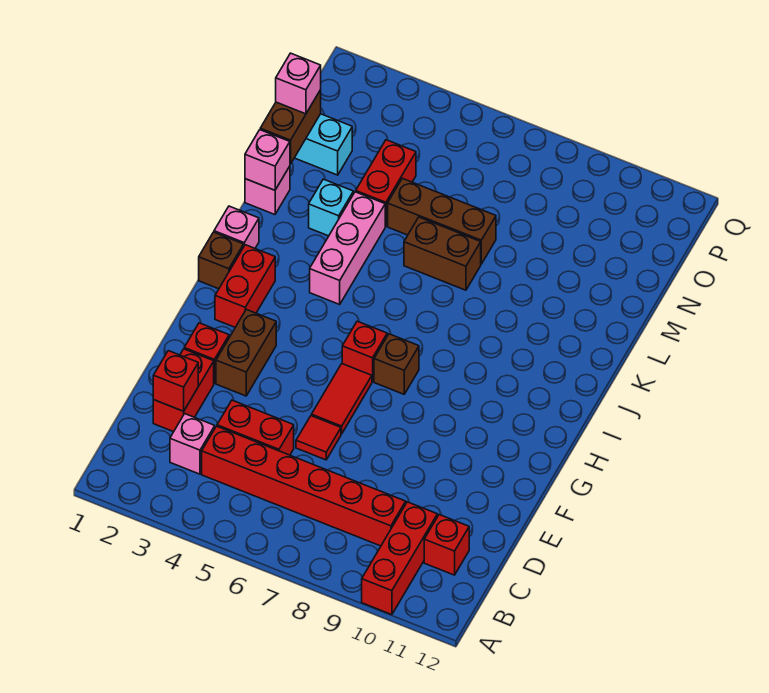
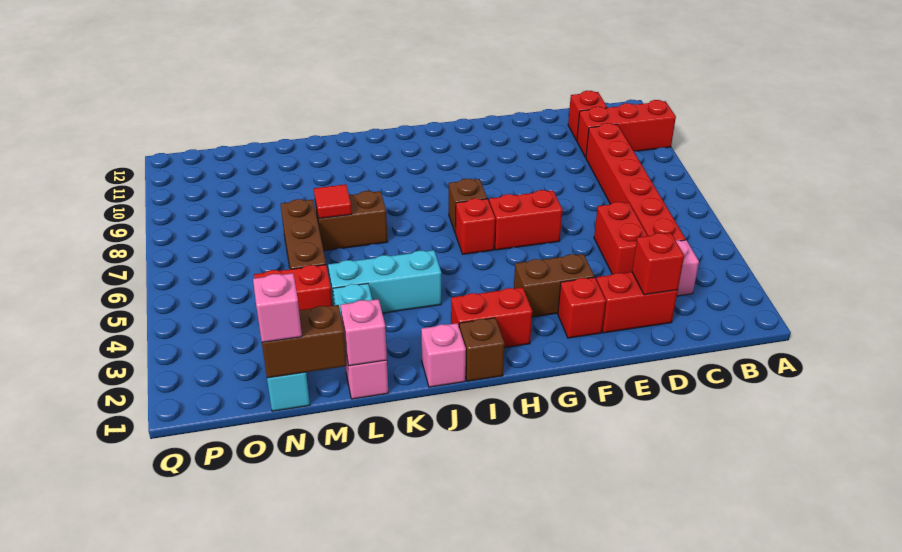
red tile E6 level 1 -> red tile L7 level 2
red tile F6:G6 level 1 -> red brick F6:G6 level 1
pink brick J4:L4 level 1 -> cyan brick J4:L4 level 1
brown brick L6:L7 level 1 -> brown brick K7:L7 level 1

